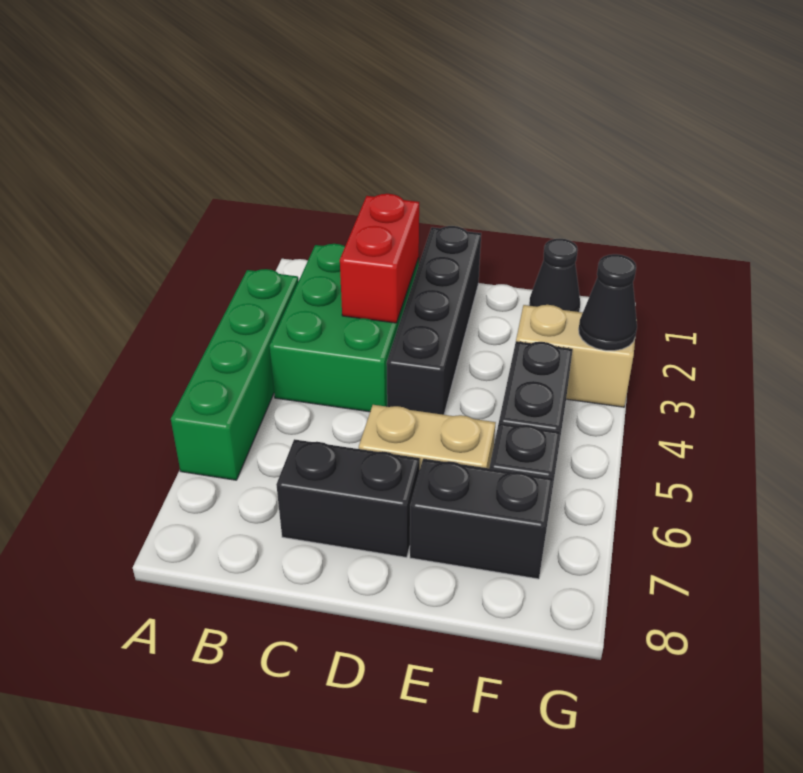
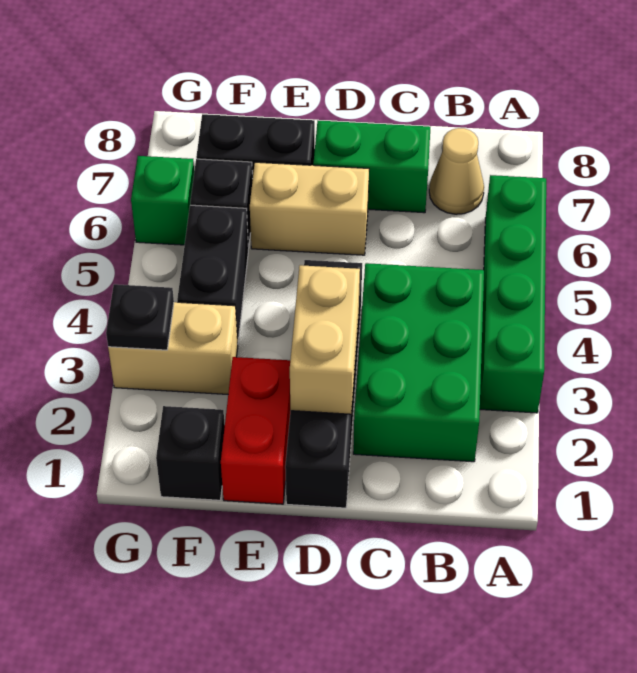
none -> tan cone B7 level 1
red brick C2:C3 level 2 -> red brick E1:E2 level 1
black brick C7:D7 level 1 -> green brick C7:D7 level 1
none -> tan brick D2:D3 level 2
black cone F1 level 1 -> black brick F1 level 1
black cone G3 level 2 -> black plate G3 level 2
none -> green brick G6 level 1

